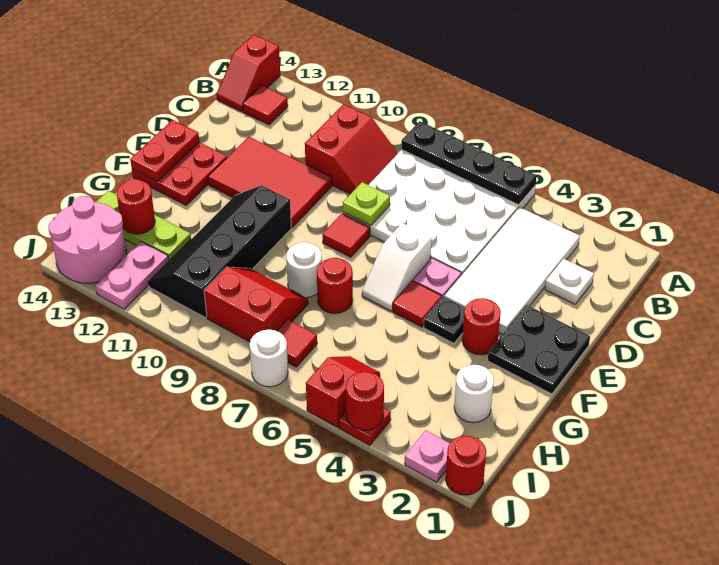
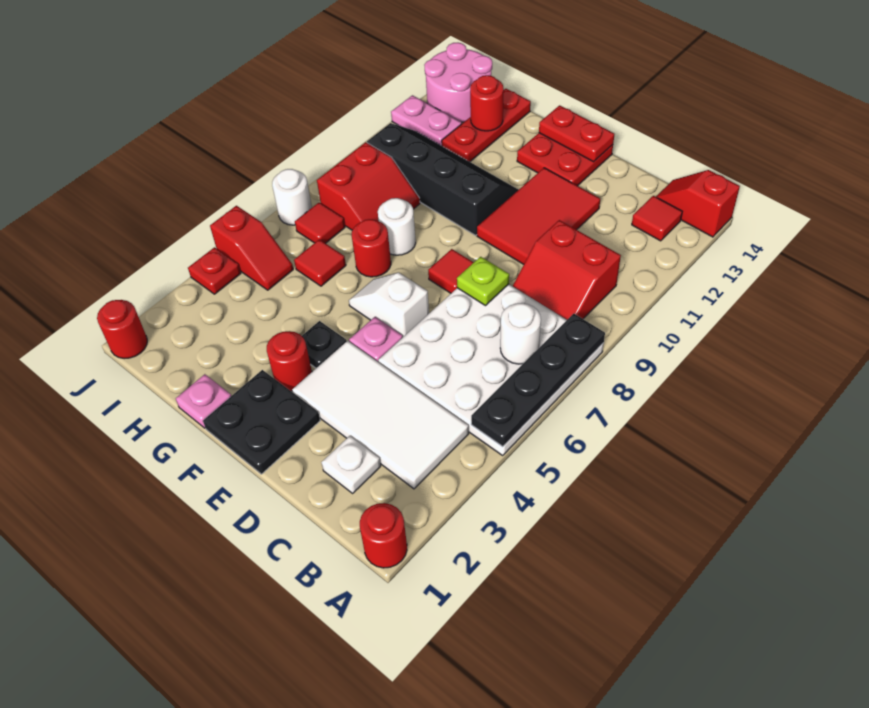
red tile F5 level 1 -> red tile H6 level 1
white round brick H2 level 1 -> white round brick B7 level 2
lime plate H12:H14 level 1 -> red plate H12:H14 level 1
pink plate J2 level 1 -> pink plate G1 level 1
red round brick J4 level 2 -> red round brick A1 level 1

